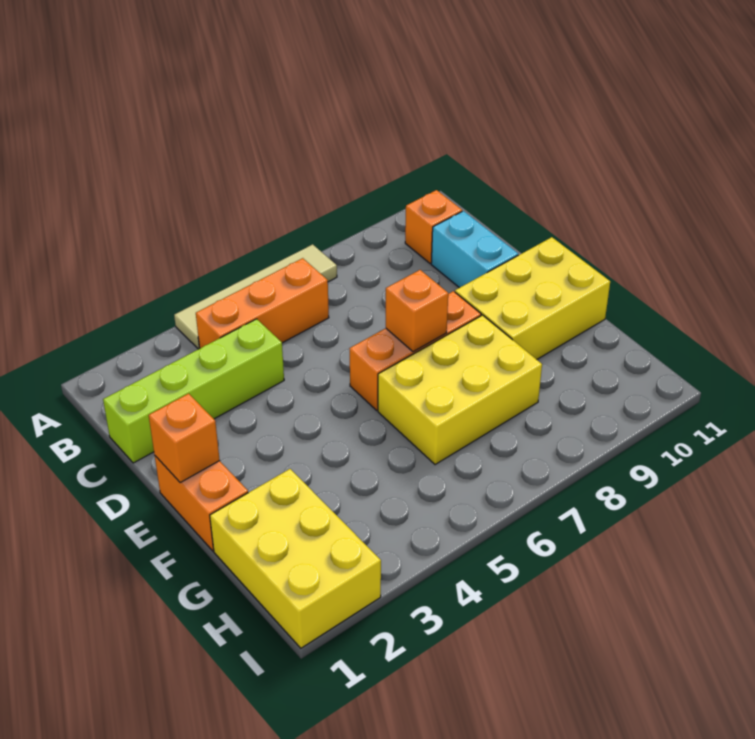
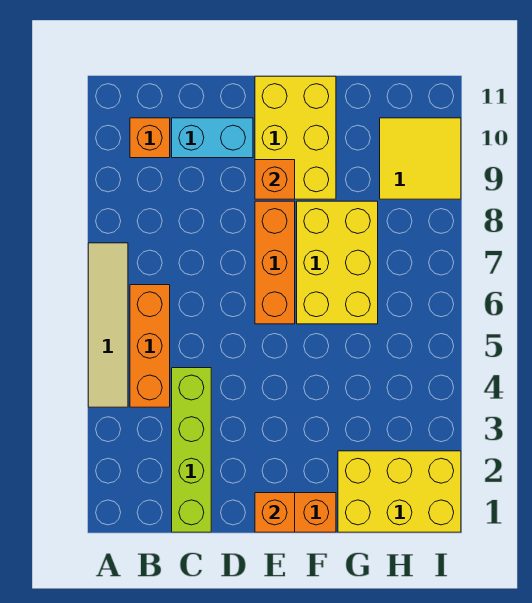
orange brick E7 level 2 -> orange brick E9 level 2
none -> yellow tile H9:I10 level 1

